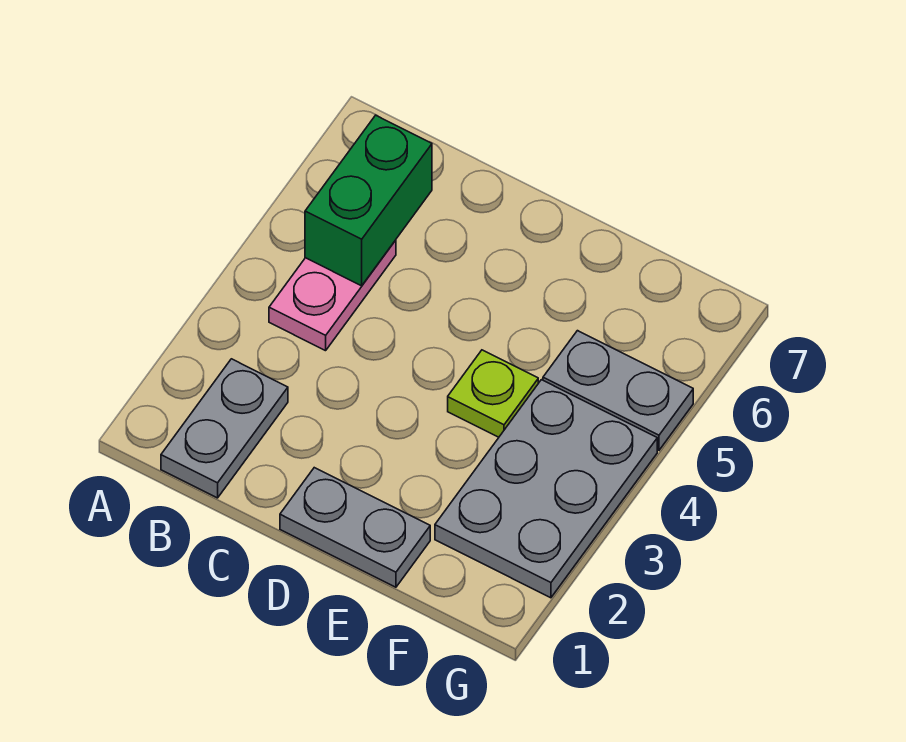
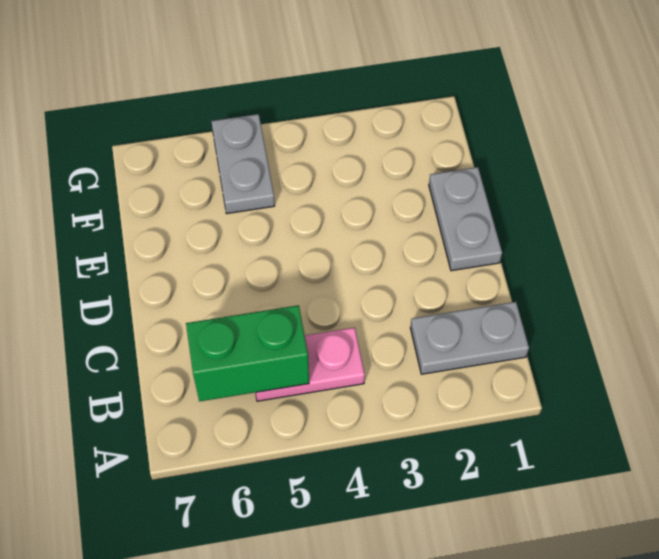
lime plate E4 level 1 -> none
grey plate F2:G4 level 1 -> none

